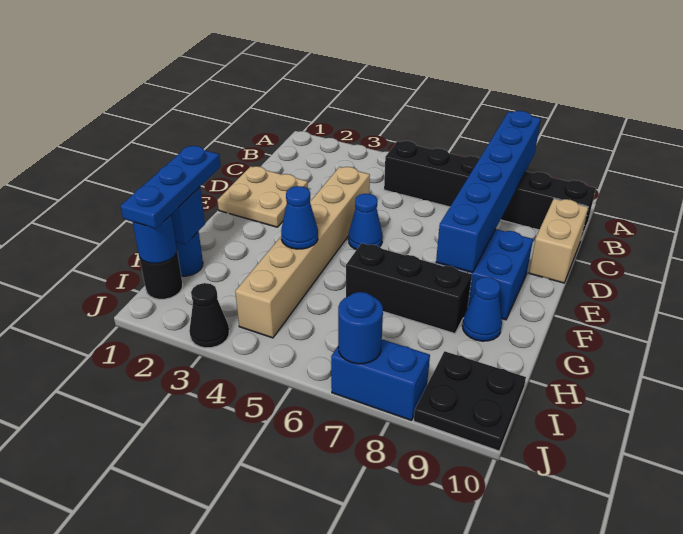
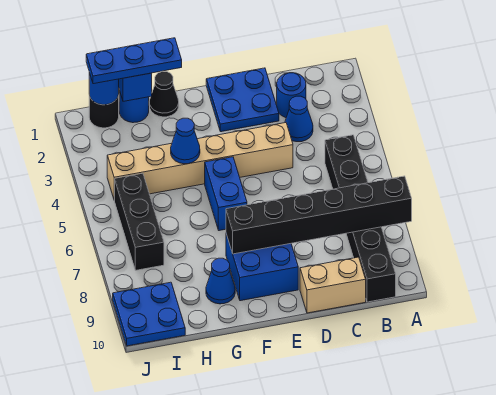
blue brick A8:F8 level 2 -> black brick A8:F8 level 2
tan plate D1:E2 level 1 -> blue plate D1:E2 level 1
blue cone E5 level 1 -> blue cone C3 level 1
black brick G6:G8 level 1 -> black brick I5:I7 level 1
black plate I9:J10 level 1 -> blue plate I9:J10 level 1
black cone J3 level 1 -> black cone G1 level 1
blue brick J7:J8 level 1 -> blue brick F5:F6 level 1
blue round brick J7 level 2 -> blue round brick C2 level 1

